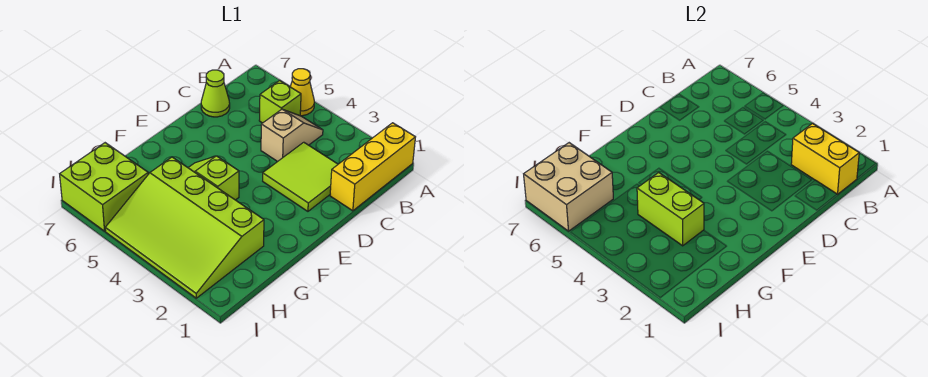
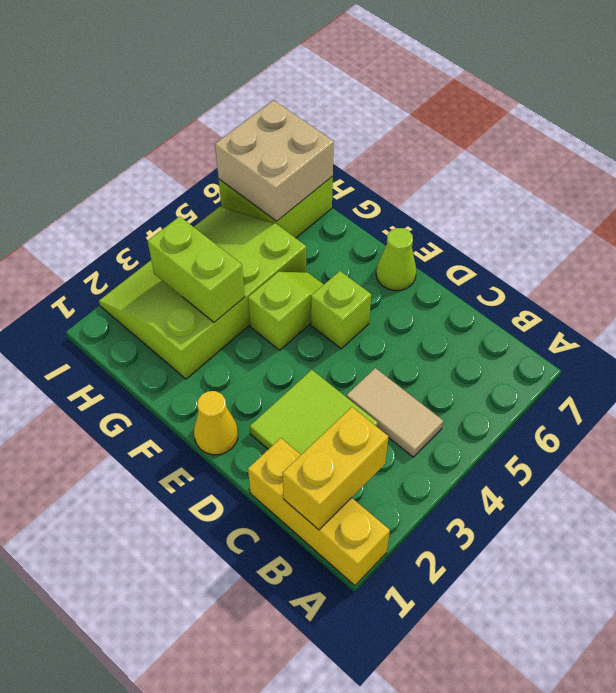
yellow cone A5 level 1 -> yellow cone E1 level 1
tan slope B4:C4 level 1 top C -> tan tile B4:C4 level 1
lime brick B5 level 1 -> lime brick E5 level 1
lime cone C7 level 1 -> lime cone E7 level 1
lime brick G3:G4 level 2 -> lime brick G3:H3 level 2

